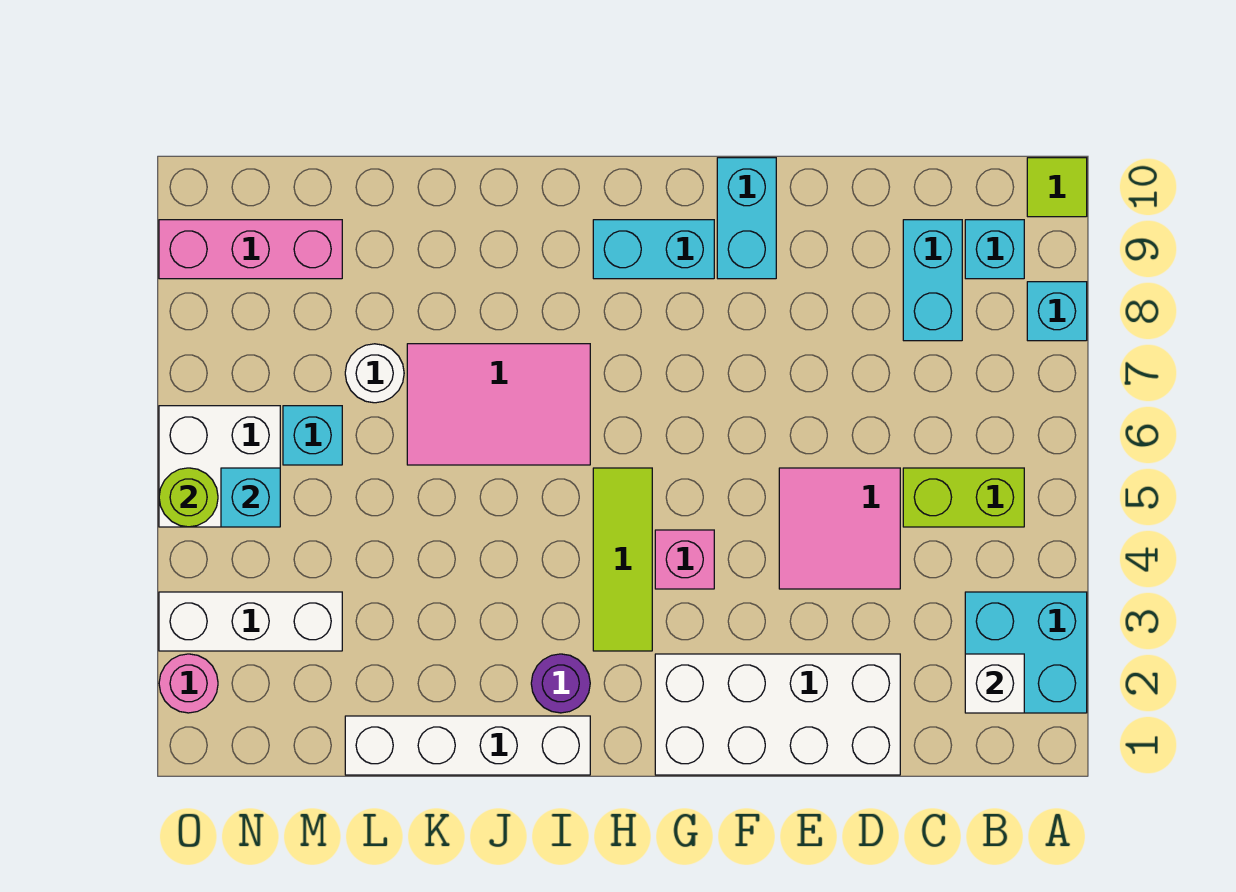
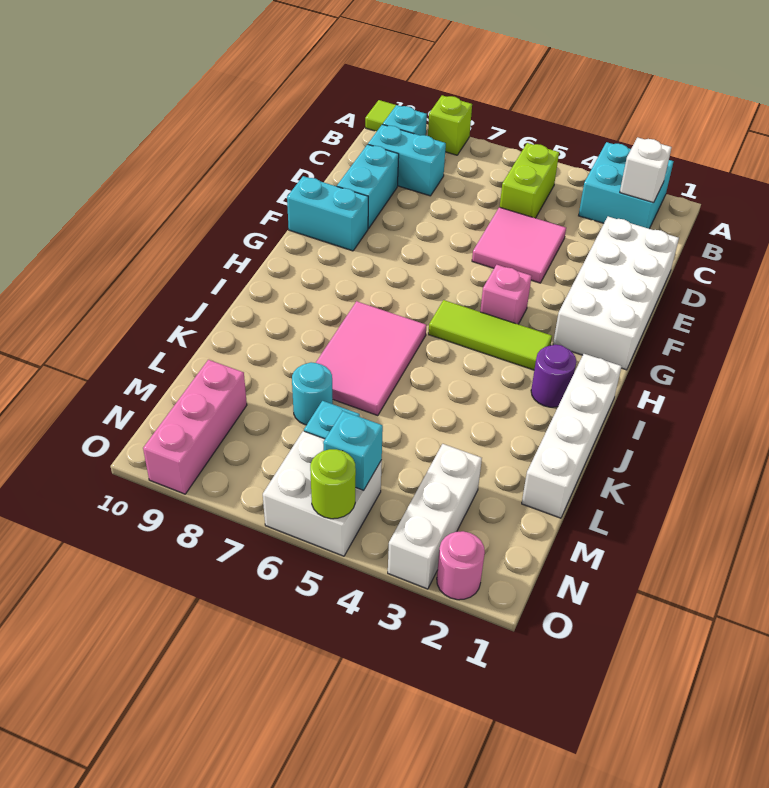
cyan brick A8 level 1 -> lime brick A8 level 1
cyan brick G9:H9 level 1 -> cyan brick D9:E9 level 1
white round brick L7 level 1 -> cyan round brick L7 level 1

